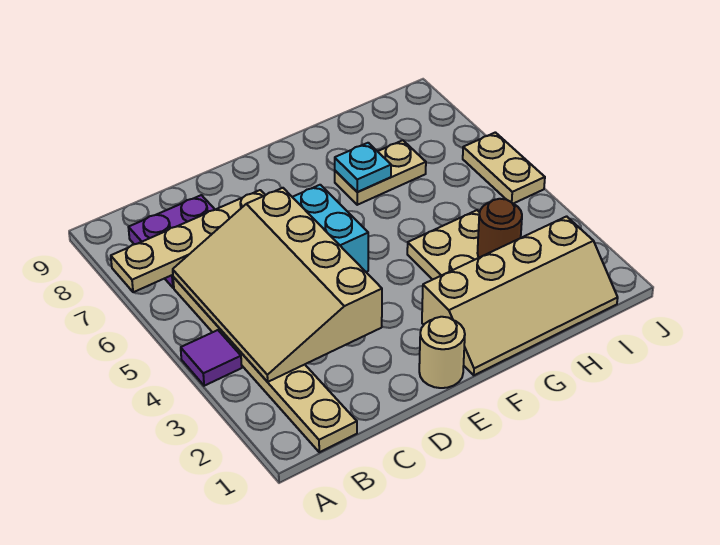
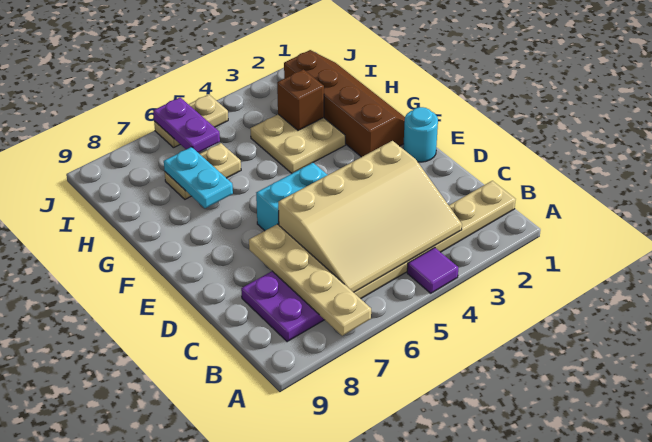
tan round brick E1 level 1 -> cyan round brick E1 level 1
tan slope F1:I2 level 1 top 2 -> brown slope F1:I2 level 1 top 2
tan plate G7:H7 level 1 -> tan plate H6:H7 level 1
cyan plate G7 level 2 -> cyan plate G7:H7 level 2
brown round brick H3 level 2 -> brown brick H3 level 2
none -> purple plate I6:J6 level 2

